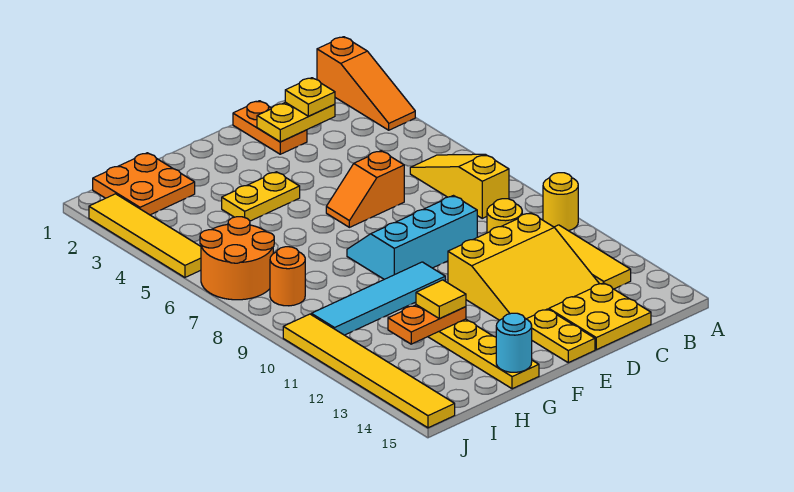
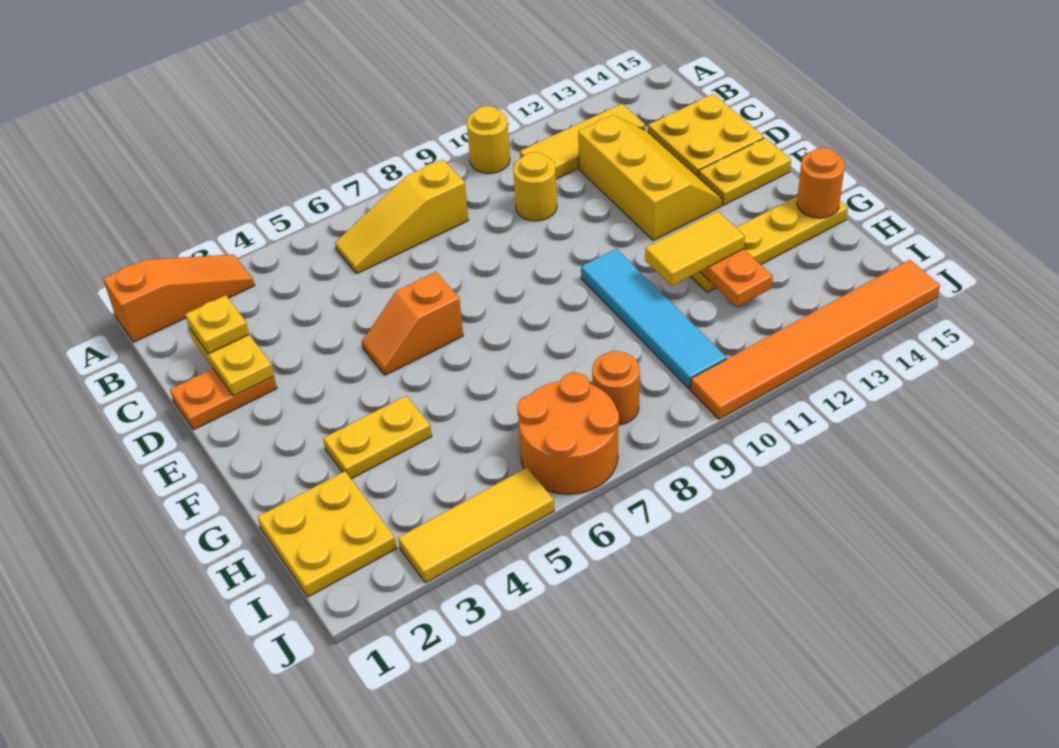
yellow slope C11:E13 level 1 top 11 -> yellow slope C12:E13 level 1 top 12
orange slope D6:E6 level 1 top D -> orange slope E5:E6 level 1 top 6
cyan slope D8:F9 level 1 top 9 -> none
yellow plate F4:G4 level 1 -> yellow plate G3:G4 level 1
yellow tile G12 level 3 -> yellow tile G11:G12 level 3
cyan round brick G15 level 2 -> orange round brick G15 level 2
orange plate H1:I2 level 1 -> yellow plate H1:I2 level 1
yellow tile J2:J5 level 1 -> yellow tile J3:J5 level 1
yellow tile J10:J15 level 1 -> orange tile J10:J15 level 1

